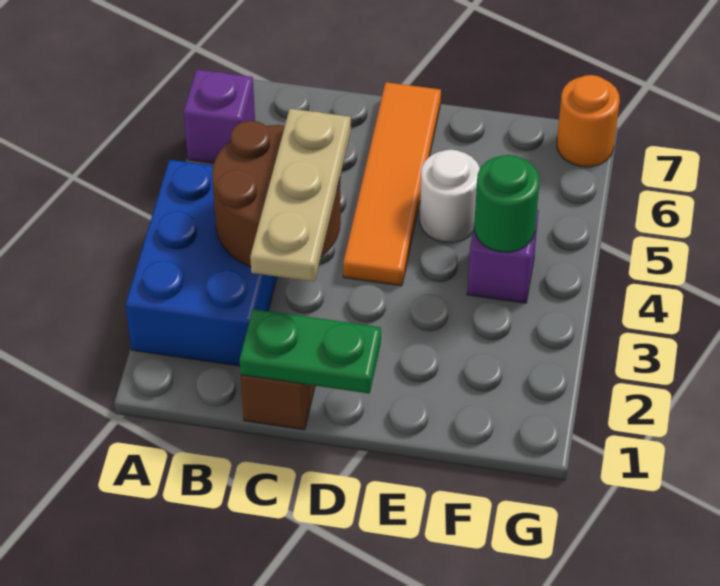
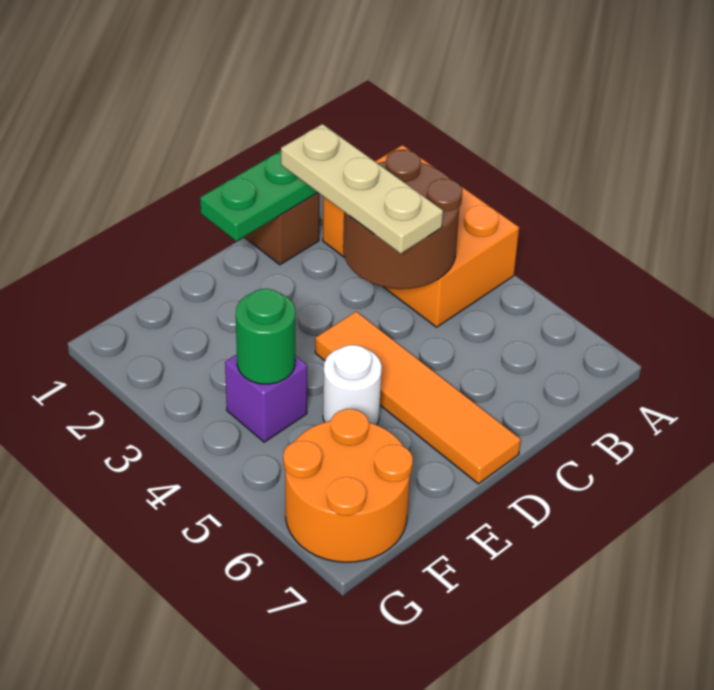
blue brick A2:B4 level 1 -> orange brick A2:B4 level 1
purple brick A6 level 1 -> none
orange round brick G7 level 1 -> orange round brick F6:G7 level 1

